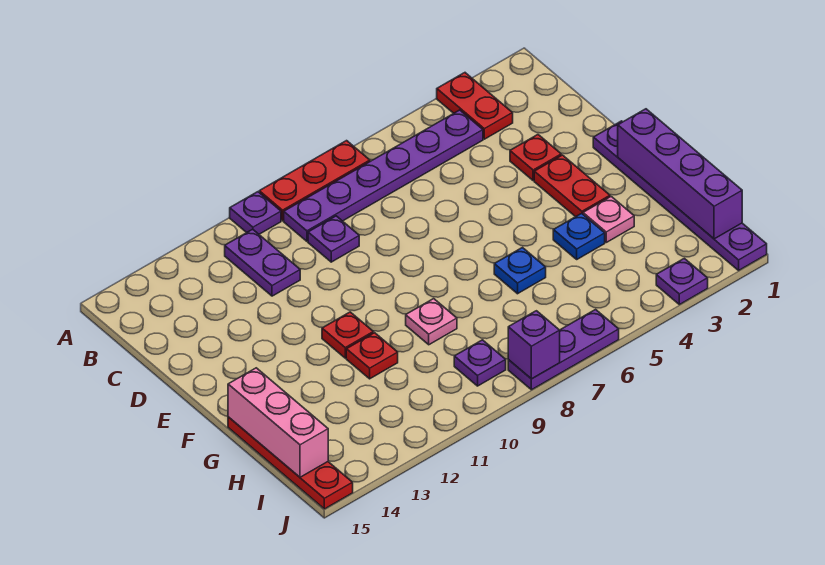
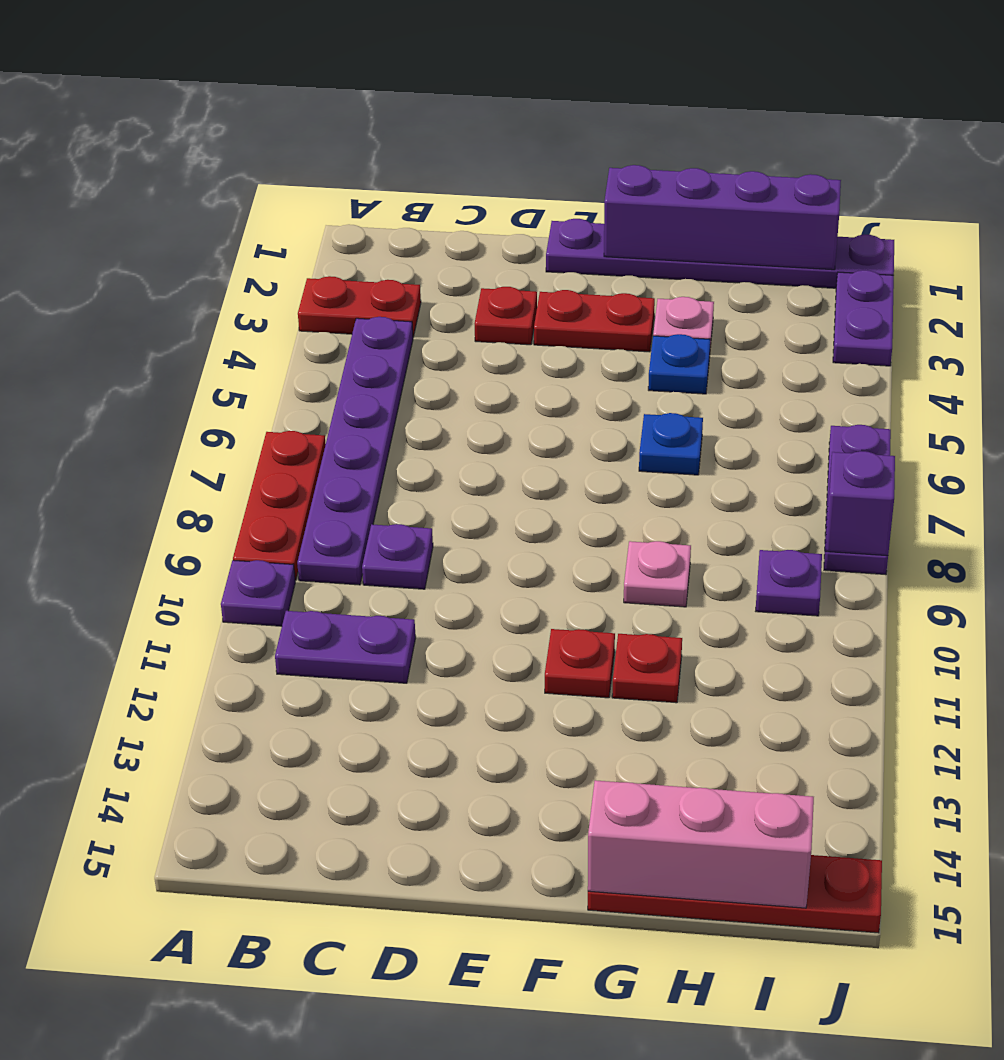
purple plate J3 level 1 -> purple plate J2:J3 level 1

